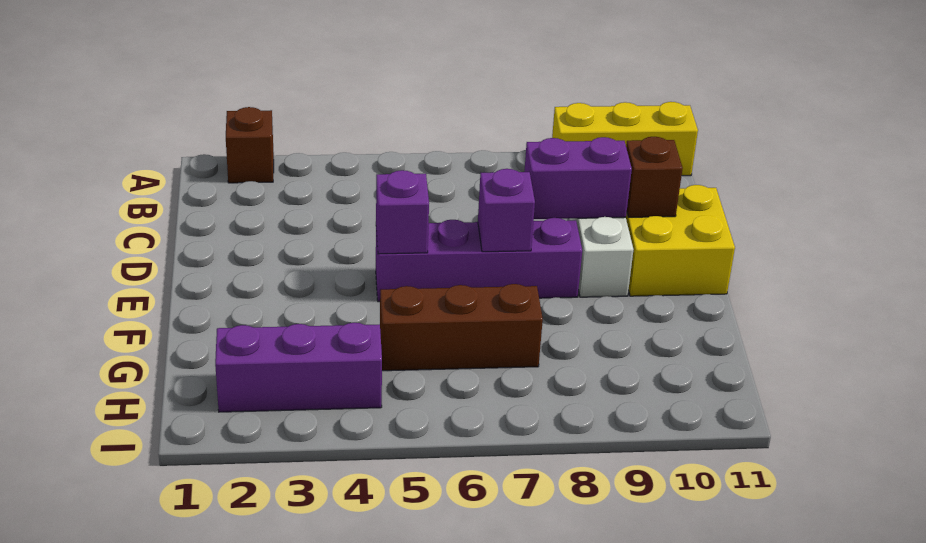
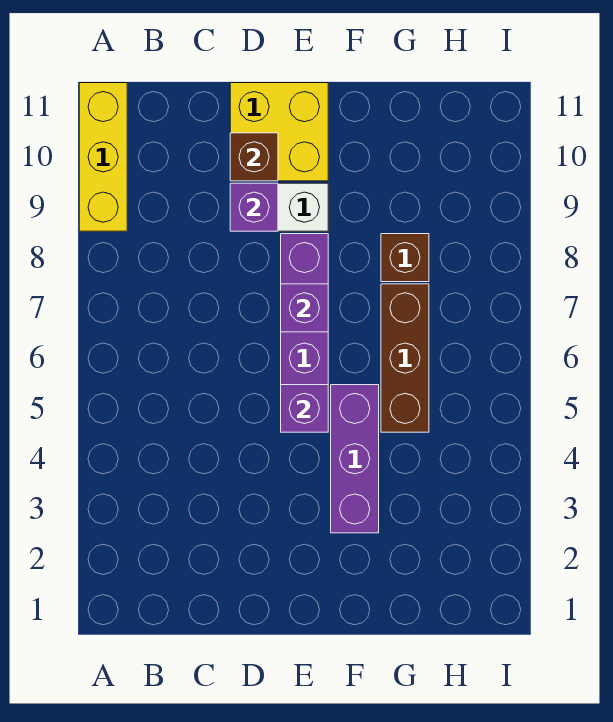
brown brick A2 level 1 -> brown brick G8 level 1
purple brick D8:D9 level 2 -> purple brick D9 level 2
purple brick H2:H4 level 1 -> purple brick F3:F5 level 1

